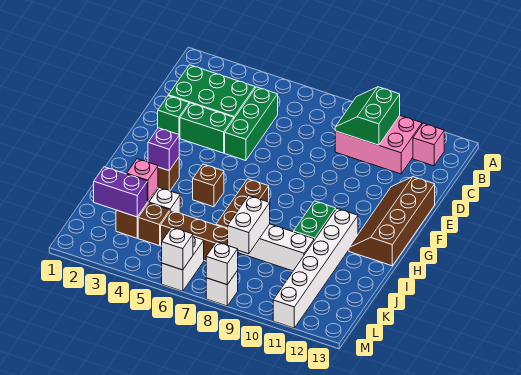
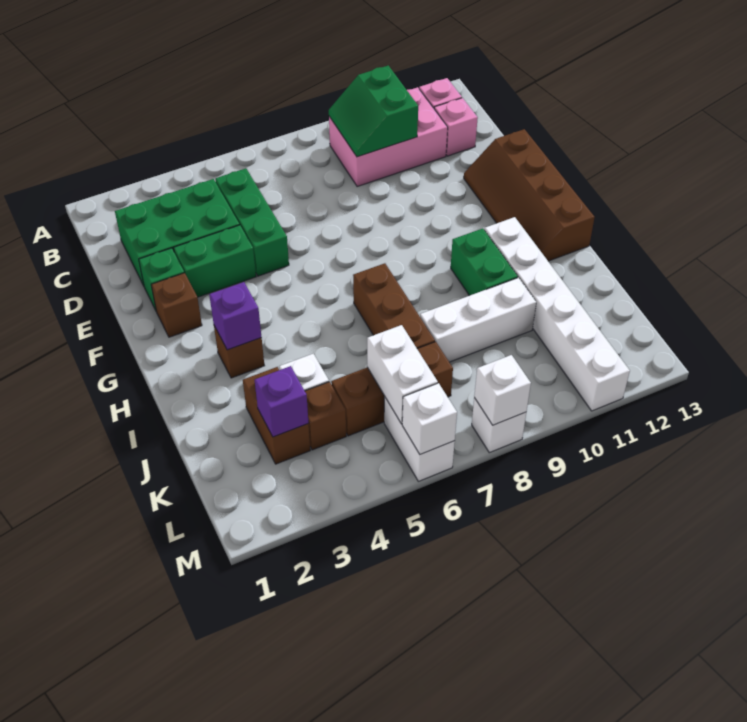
brown brick H5 level 1 -> brown brick F2 level 1
pink brick J3 level 2 -> pink brick C12 level 1
white brick J8:K8 level 2 -> white brick K6:L6 level 2
purple brick K2:K3 level 2 -> purple brick K3 level 2

